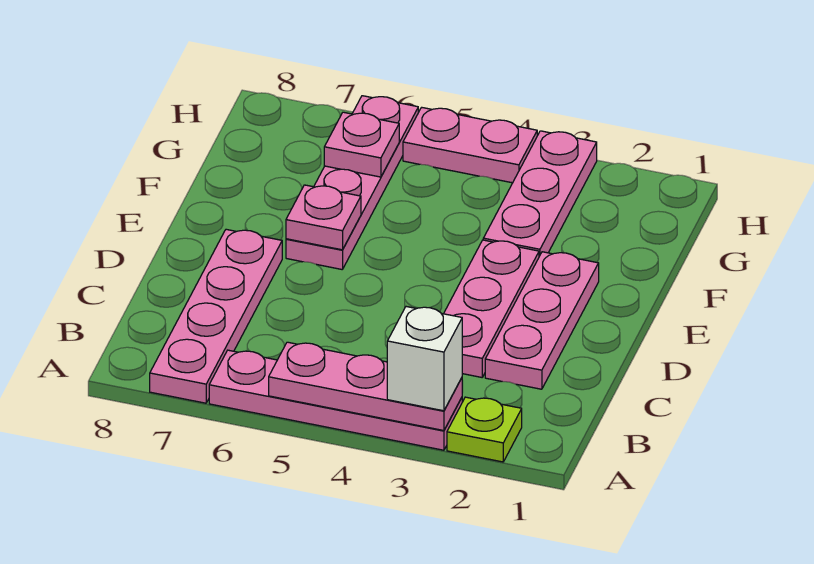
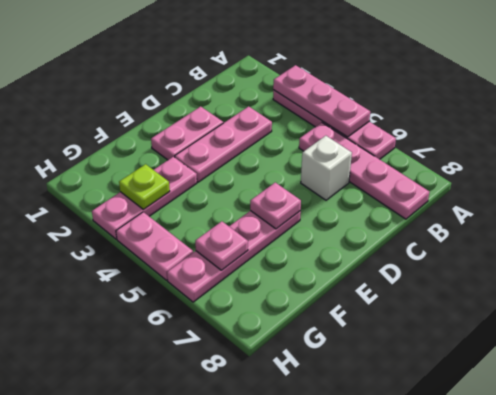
lime plate A2 level 1 -> lime plate G3 level 2
white brick A3 level 3 -> white brick C6 level 1
pink plate A7:D7 level 1 -> pink plate B5:B8 level 1
pink plate C2:E2 level 1 -> pink plate D2:E2 level 1

